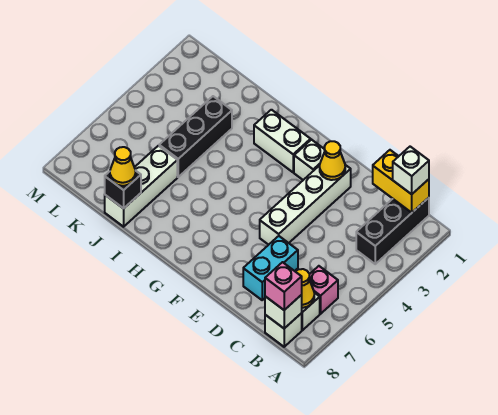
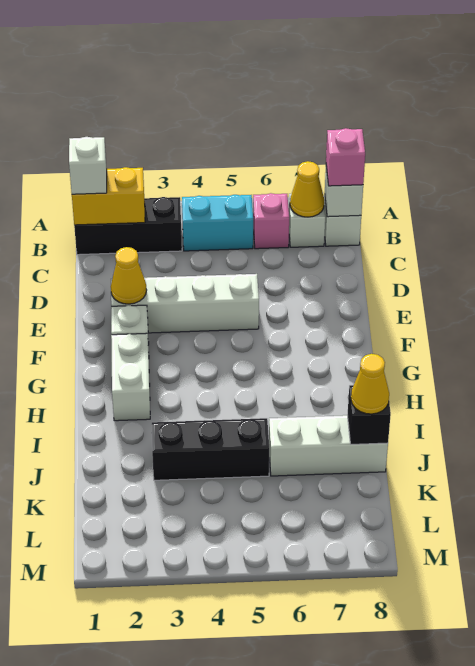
yellow brick B1:C1 level 2 -> yellow brick B1:B2 level 2
cyan brick D6:D7 level 1 -> cyan brick B4:B5 level 1

